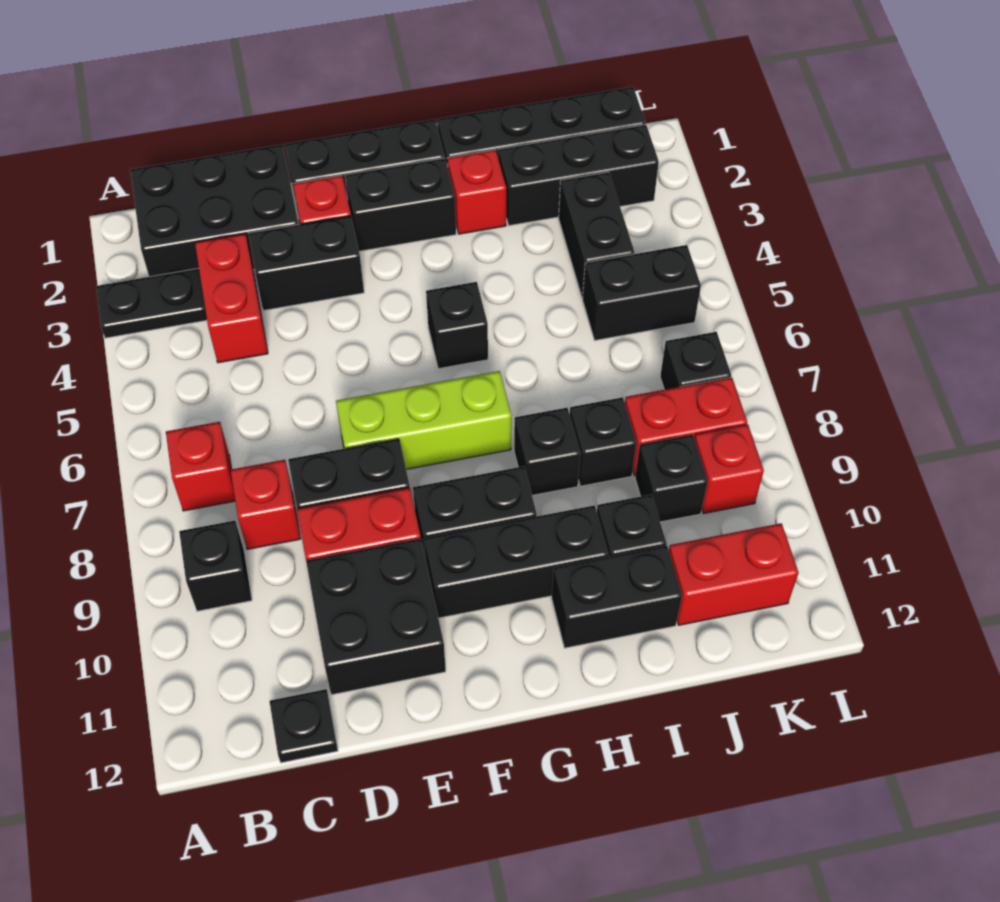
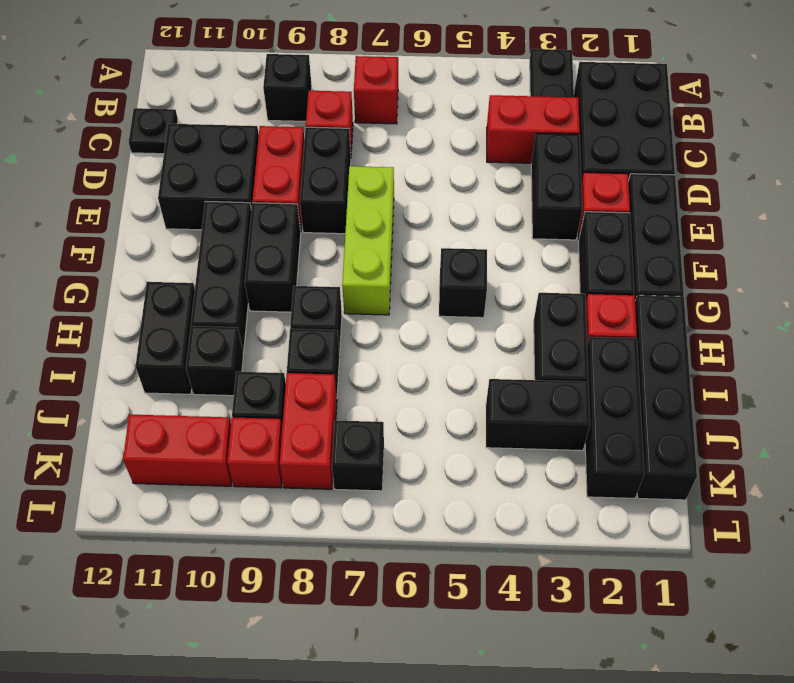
black brick J5:K5 level 1 -> black brick H3:I3 level 1
red brick J11:K11 level 1 -> red brick K10:K11 level 1

